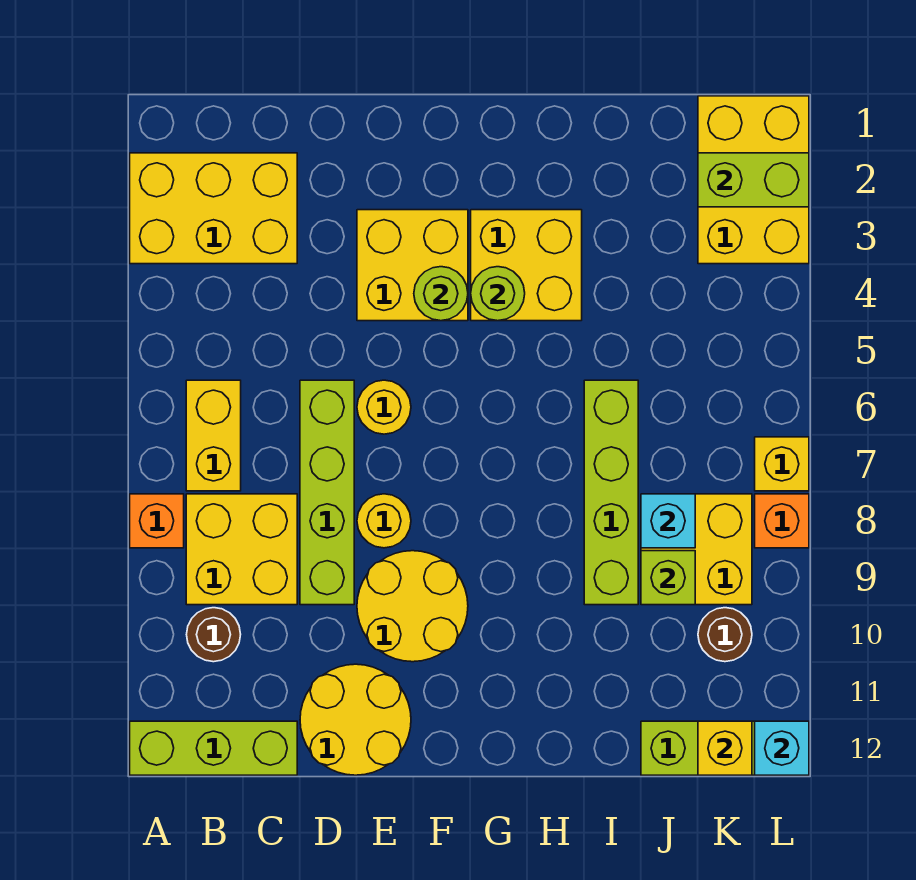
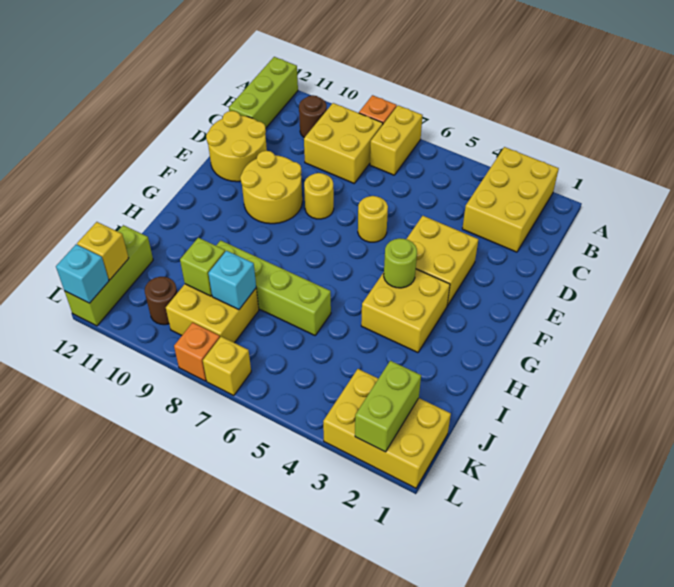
yellow brick B6:B7 level 1 -> yellow brick A7:B7 level 1
lime brick D6:D9 level 1 -> none
lime round brick F4 level 2 -> none

